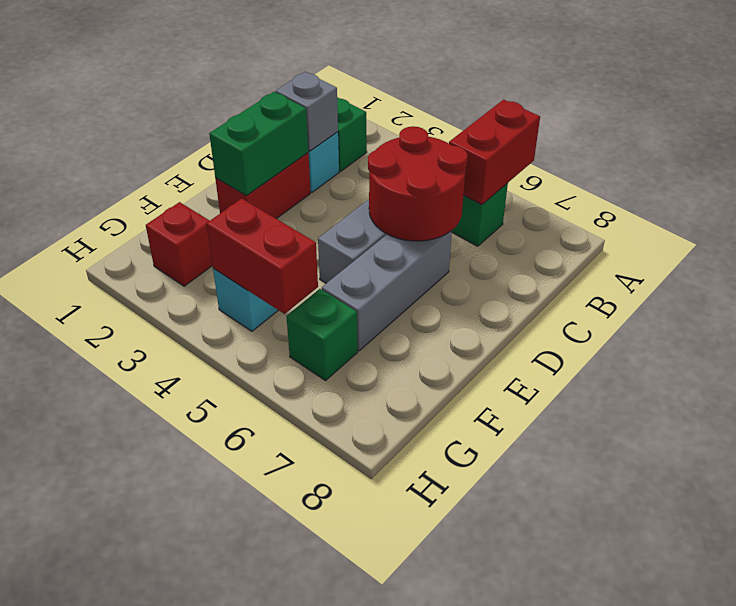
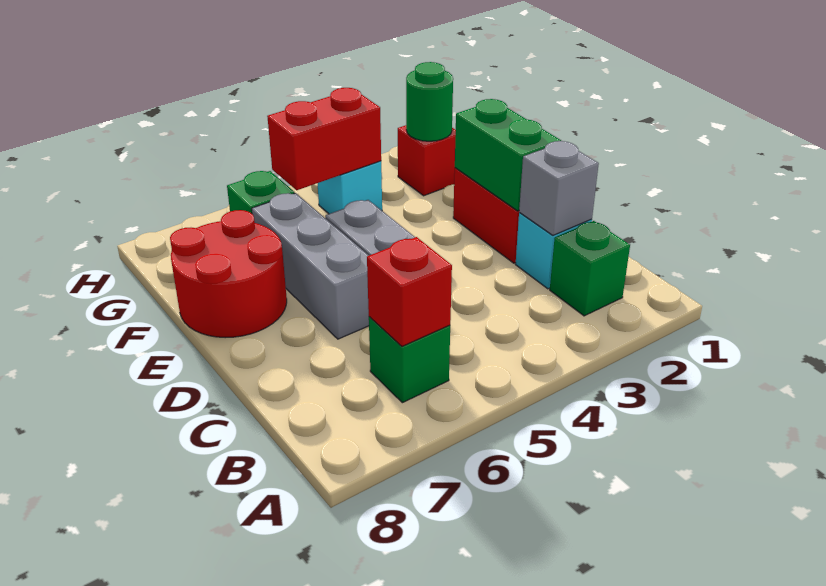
red brick A6:B6 level 2 -> red brick B6 level 2
red round brick C5:D6 level 2 -> red round brick E7:F8 level 1
none -> green round brick G2 level 2

